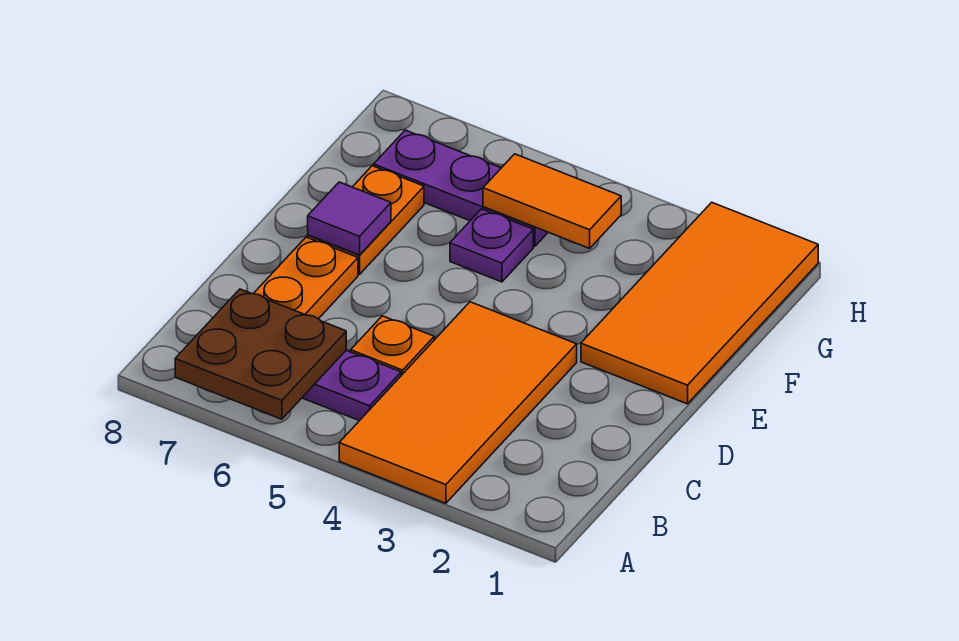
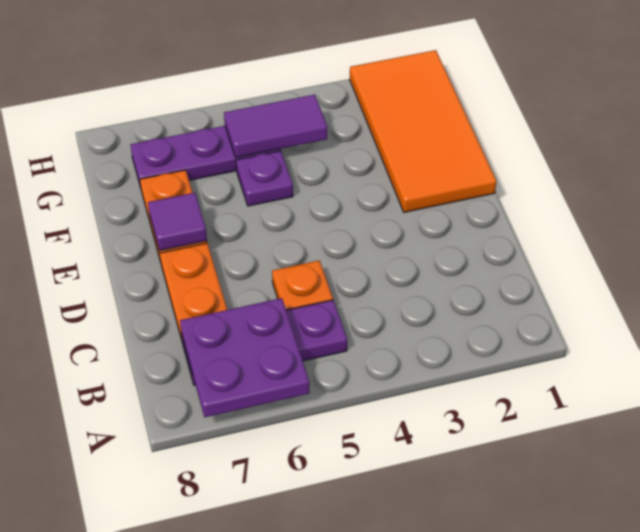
orange tile A3:D4 level 1 -> none
brown plate A6:B7 level 2 -> purple plate A6:B7 level 2
orange tile G4:G5 level 2 -> purple tile G4:G5 level 2

